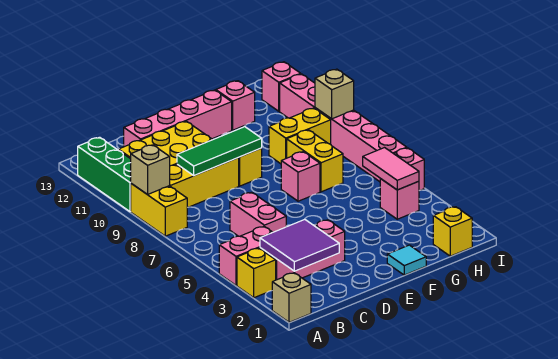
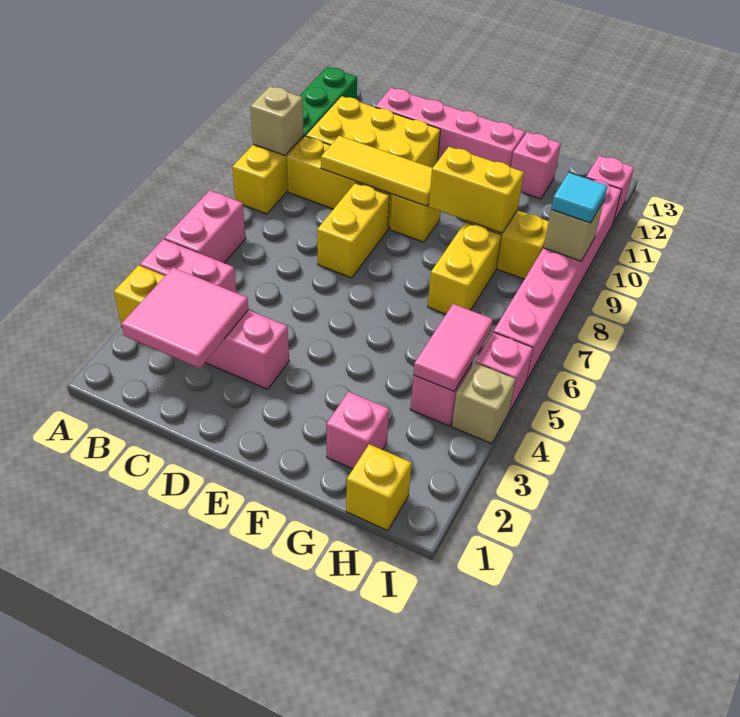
tan brick A1 level 1 -> tan brick I4 level 1
purple tile B2:C3 level 2 -> pink tile B2:C3 level 2
pink brick C5:C6 level 1 -> pink brick A5:A6 level 1
green tile C9:E9 level 2 -> yellow tile C9:E9 level 2
none -> yellow brick D7:D8 level 1
cyan tile F1 level 1 -> cyan tile I9 level 3
pink brick F7 level 1 -> pink brick G2 level 1
none -> yellow brick F9:G9 level 2

